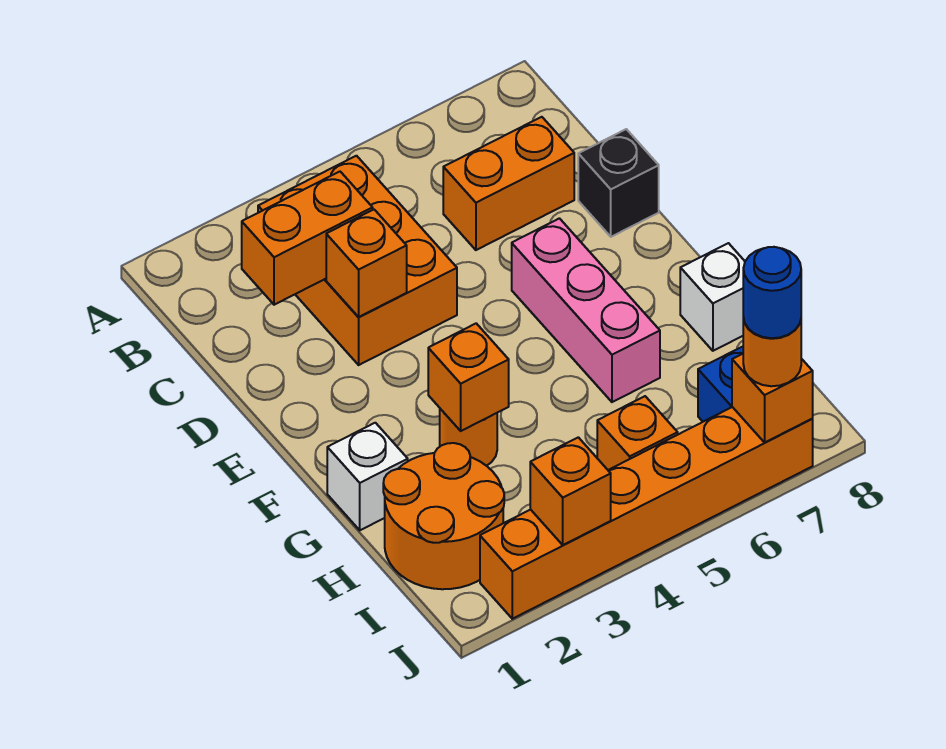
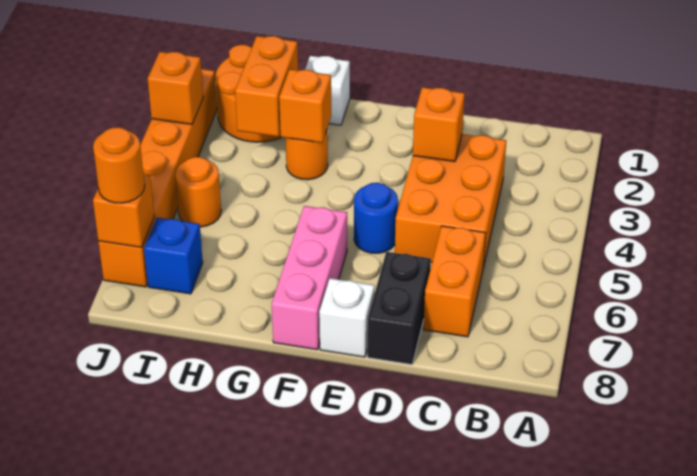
orange brick B3:D4 level 1 -> orange brick C3:D5 level 1
orange brick C2:C3 level 2 -> orange brick H2:H3 level 2
black brick D8 level 1 -> black brick D7:D8 level 1
pink brick E6:G6 level 1 -> pink brick F6:F8 level 1
white brick G8 level 1 -> white brick E8 level 1
orange brick I5 level 1 -> orange round brick I5 level 1
blue round brick J7 level 4 -> blue round brick E5 level 1

